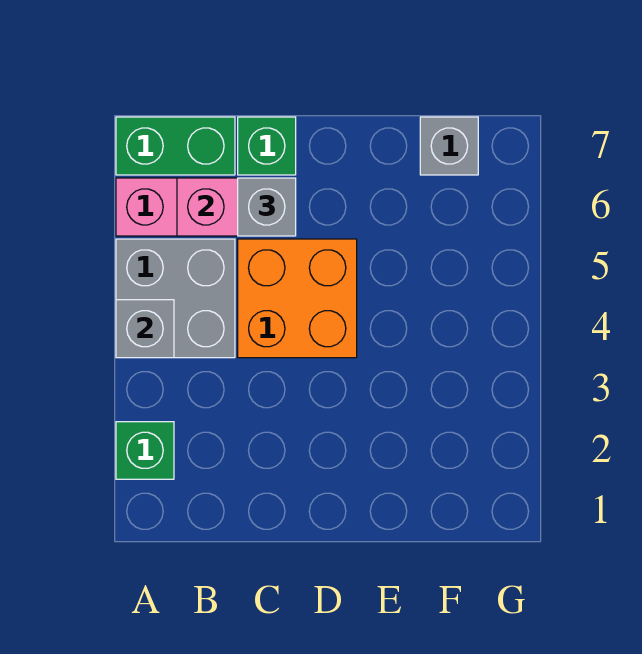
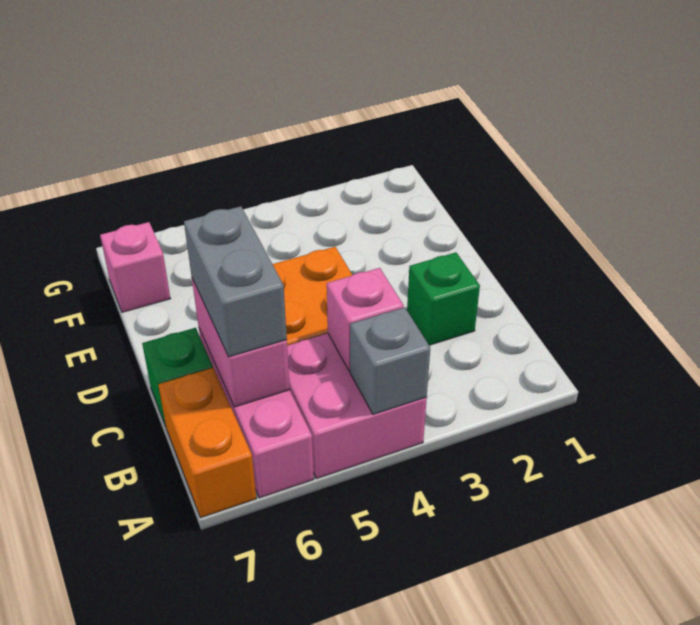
green brick A2 level 1 -> green brick C2 level 1
grey brick A4:B5 level 1 -> pink brick A4:B5 level 1
green brick A7:B7 level 1 -> orange brick A7:B7 level 1
none -> pink brick B4 level 2
grey brick C6 level 3 -> grey brick B6:C6 level 3
grey brick F7 level 1 -> pink brick F7 level 1

